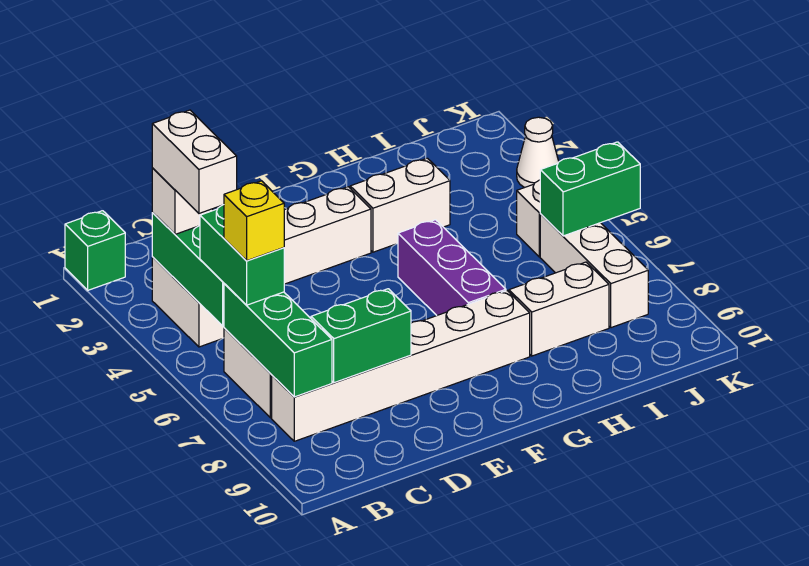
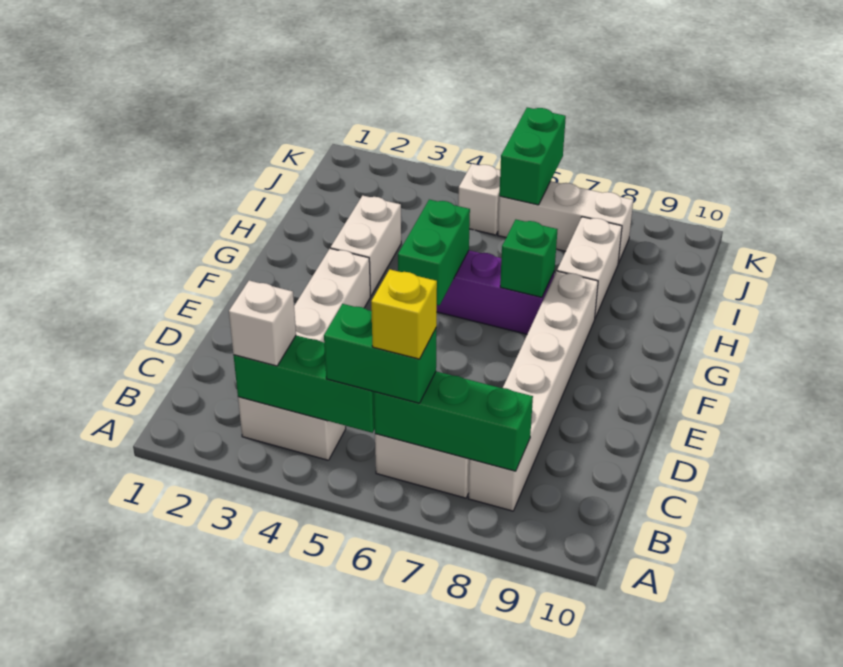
green brick A1 level 1 -> green brick G7 level 2
white brick B3:B4 level 4 -> none
green brick C8:D8 level 2 -> green brick F5:G5 level 2
white cone K3 level 1 -> none

